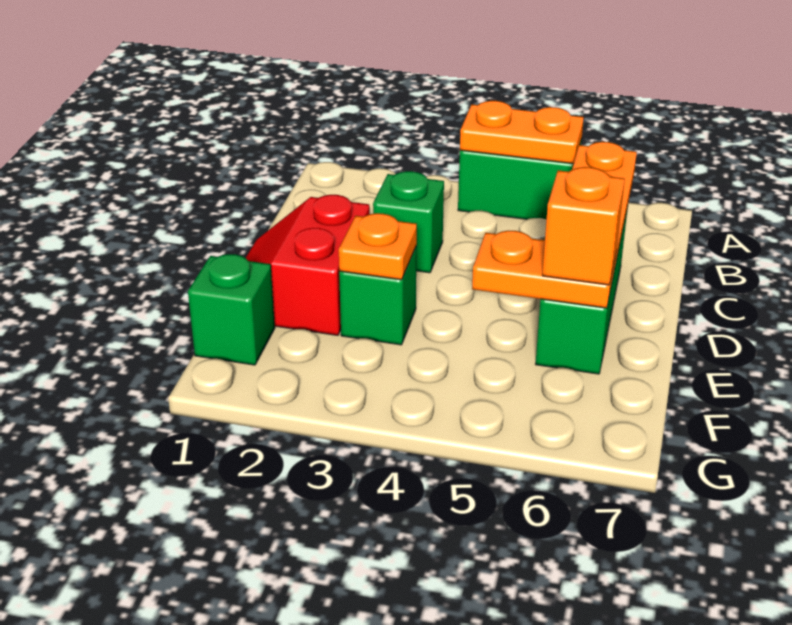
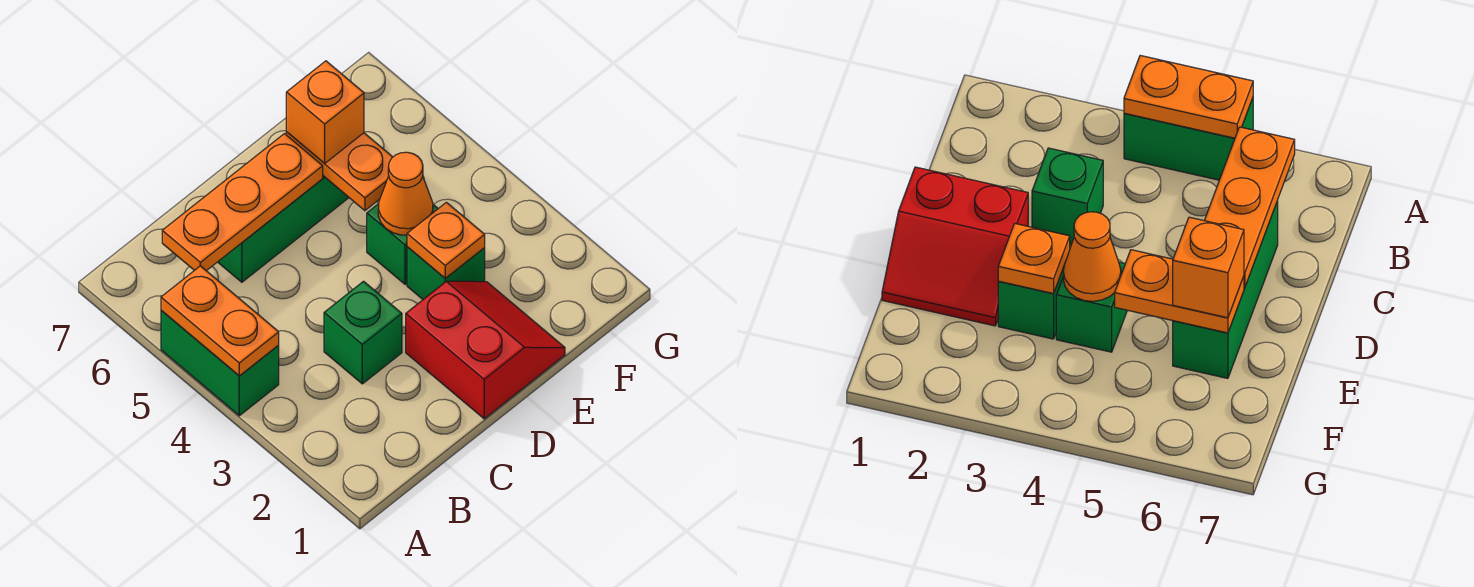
red slope D1:E2 level 1 top 2 -> red slope D1:E2 level 1 top D
none -> orange cone E4 level 2
green brick F1 level 1 -> green brick E4 level 1

